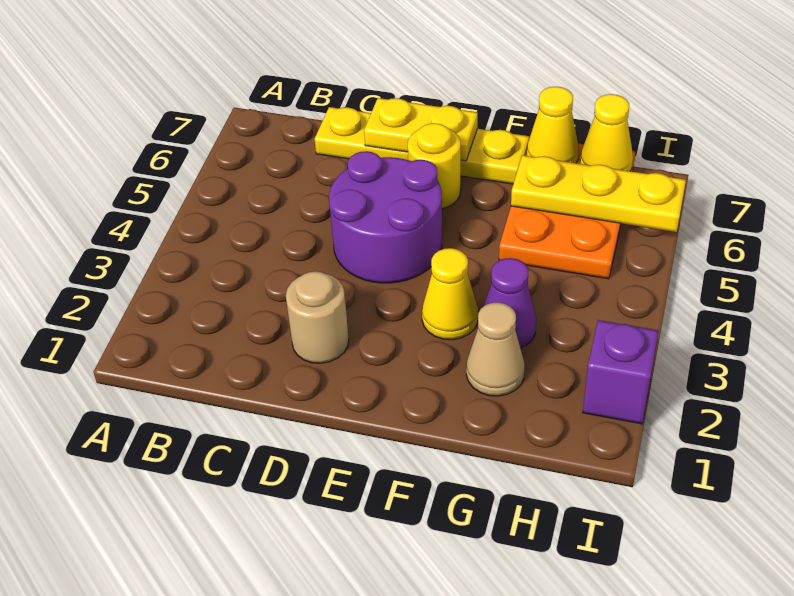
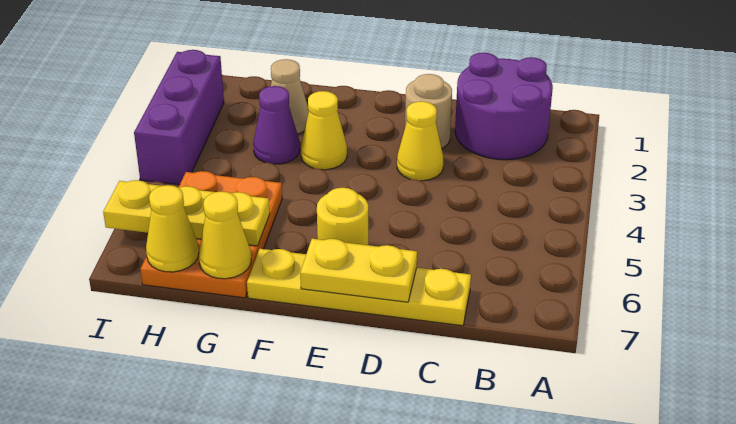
none -> yellow cone D3 level 1
purple round brick D4:E5 level 1 -> purple round brick B1:C2 level 1
purple brick I2 level 1 -> purple brick I2:I4 level 1

